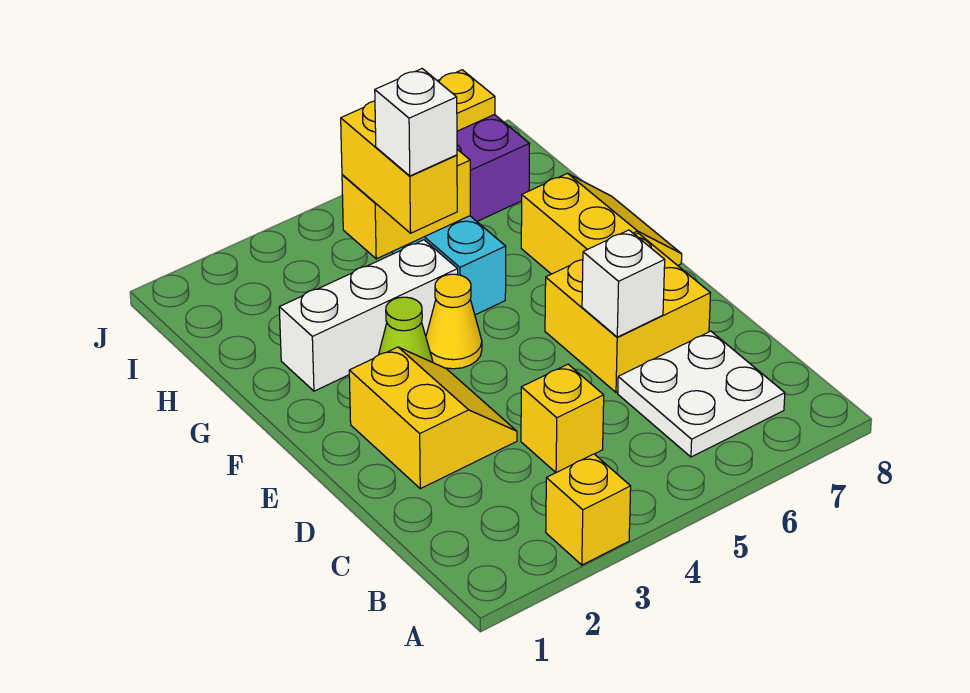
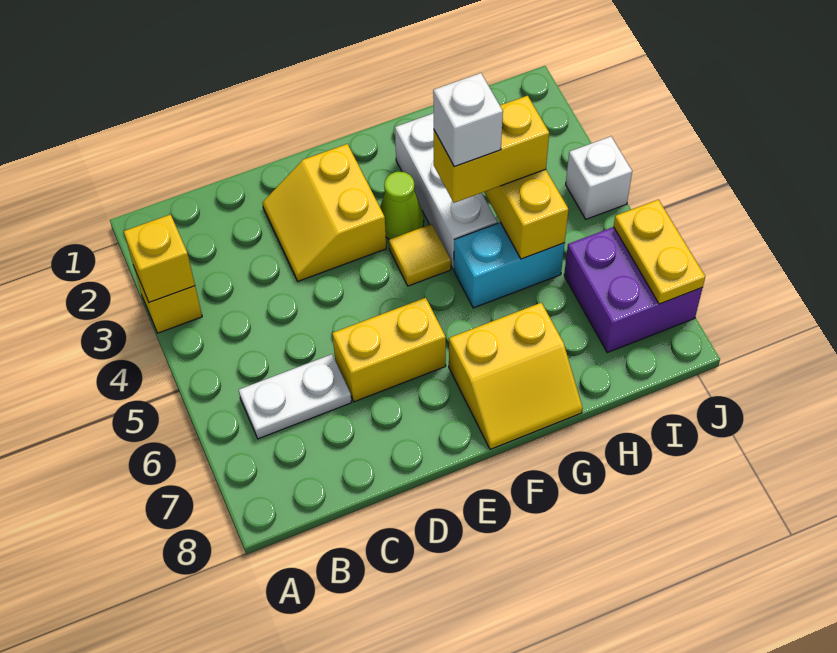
white plate B6:C7 level 1 -> white plate B6:C6 level 1
yellow brick C4 level 1 -> yellow brick A3 level 2
yellow slope D2:E3 level 1 top 2 -> yellow slope D2:E3 level 1 top E
yellow brick D6:E7 level 1 -> yellow brick D6:E6 level 1
white brick D6 level 2 -> white brick J4 level 1
yellow cone F4 level 1 -> yellow tile F4 level 1

